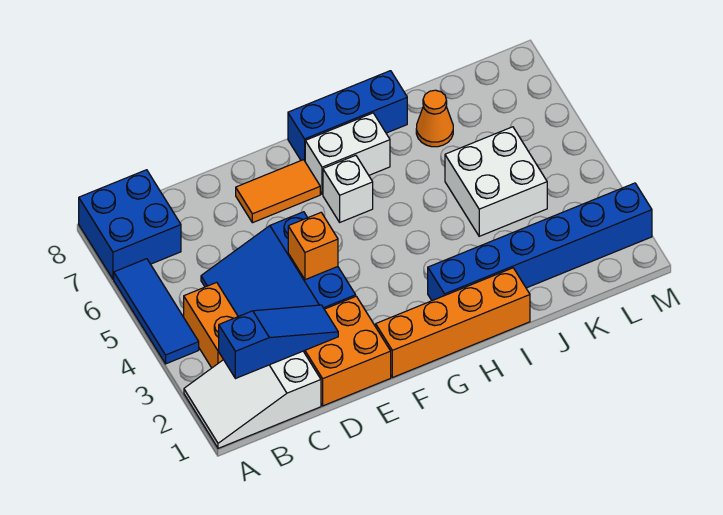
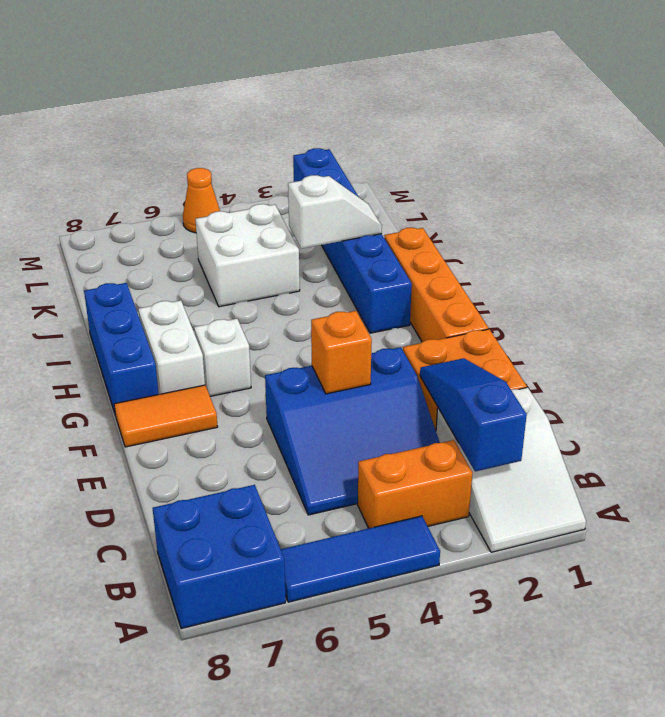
orange tile E7:F7 level 1 -> orange tile F7:F8 level 1
none -> white slope J2:J3 level 2 top 3
orange cone J7 level 1 -> orange cone M5 level 1

